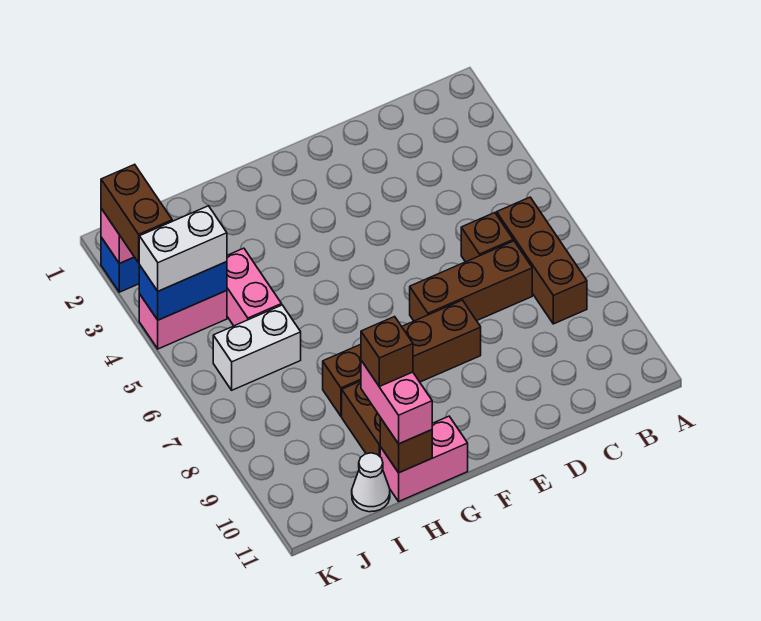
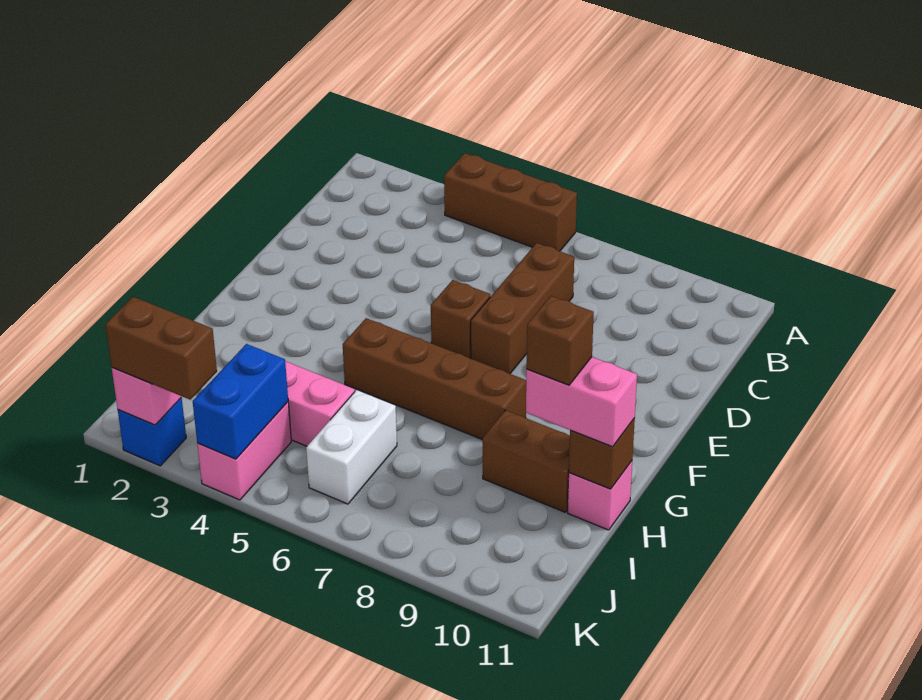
brown brick B6:B8 level 1 -> brown brick A4:A6 level 1
brown brick C6 level 1 -> brown brick E6 level 1
brown brick E8:H8 level 1 -> brown brick G5:G8 level 1
pink brick G11:H11 level 1 -> pink brick H11 level 1
white cone I11 level 1 -> none
white brick J4:K4 level 3 -> none

